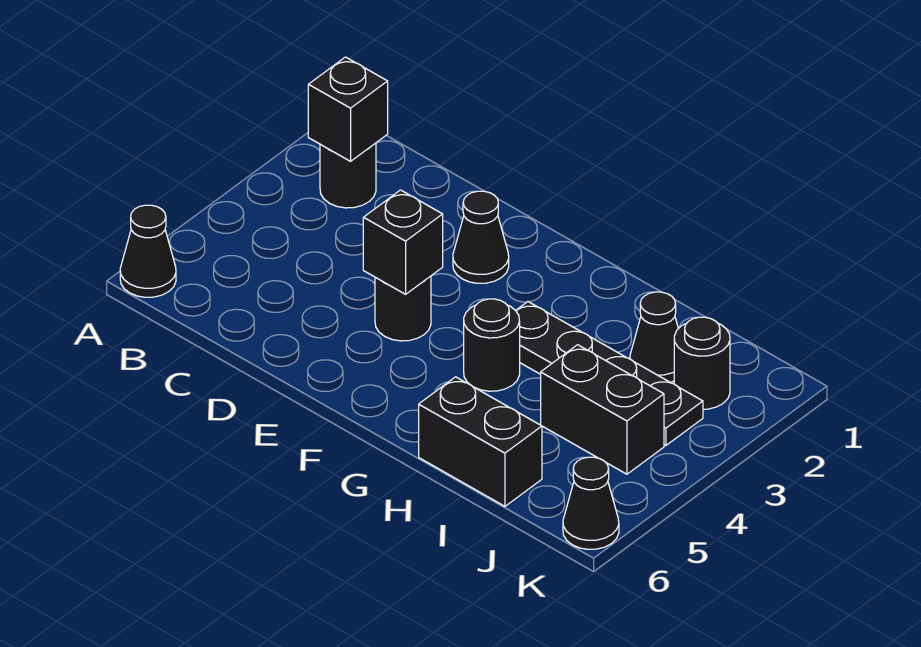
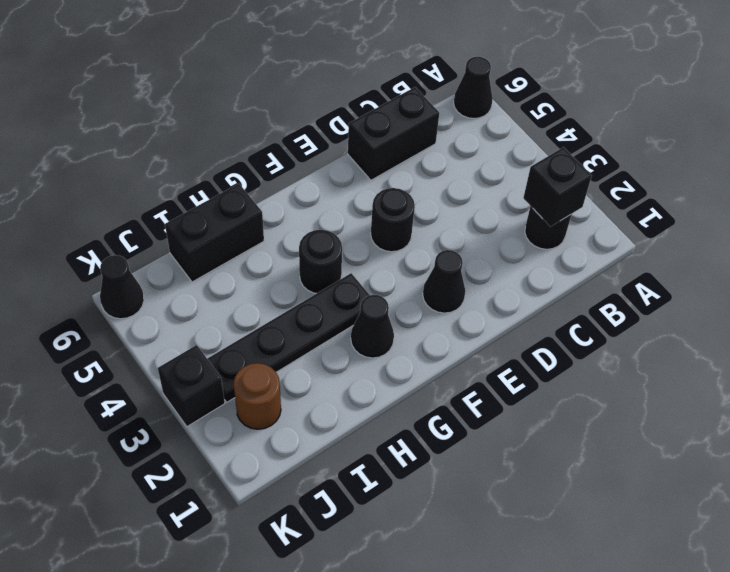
black brick E4 level 2 -> black brick K3 level 1
black cone I2 level 1 -> black cone G2 level 1
black brick I4:J4 level 1 -> black brick C6:D6 level 1
black round brick J2 level 1 -> brown round brick J2 level 1

